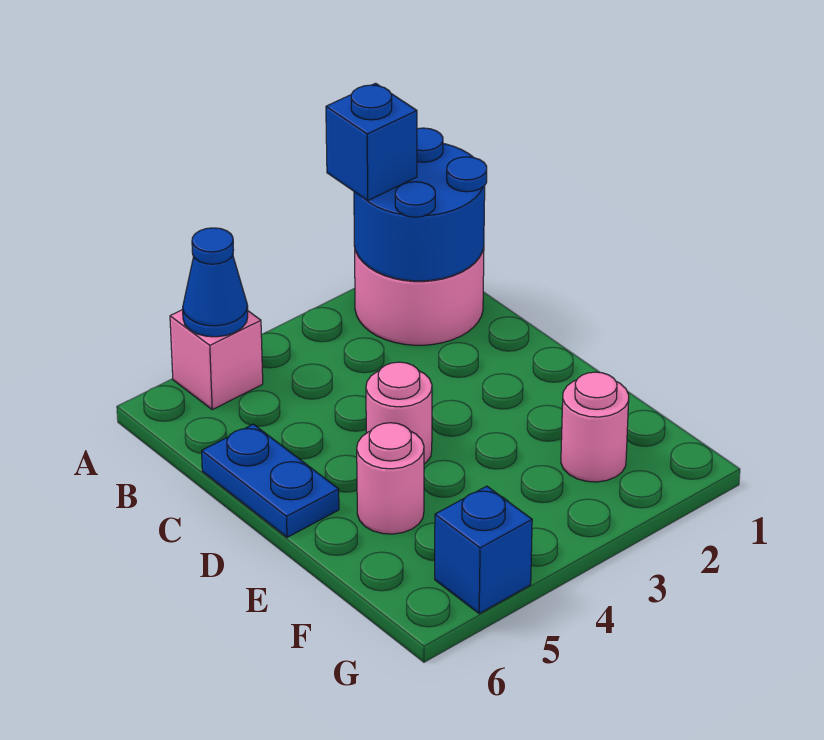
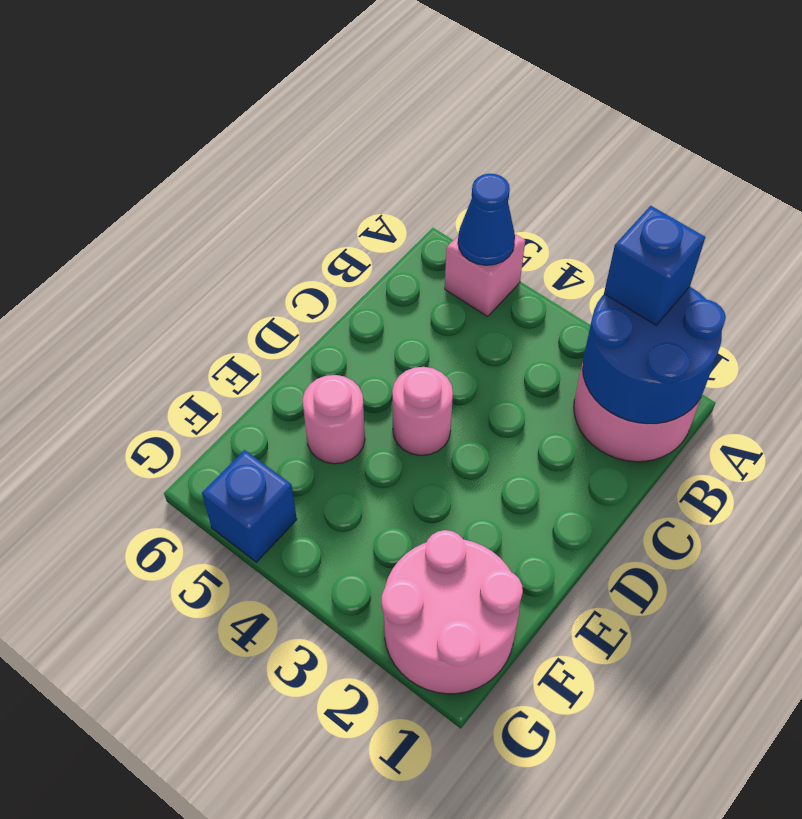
blue plate C6:D6 level 1 -> none
pink round brick F2 level 1 -> pink round brick F1:G2 level 1

